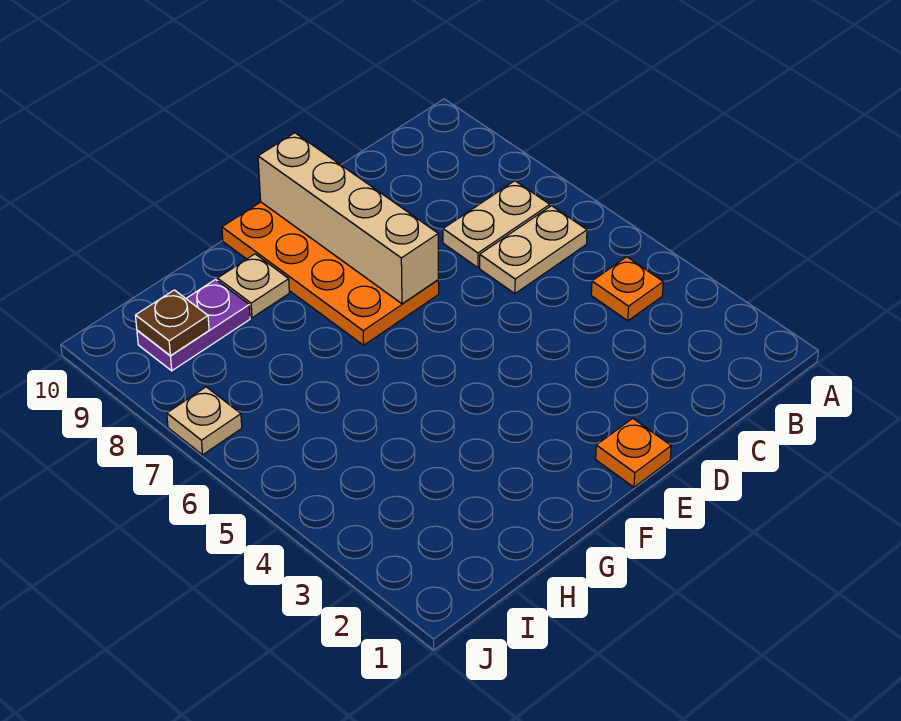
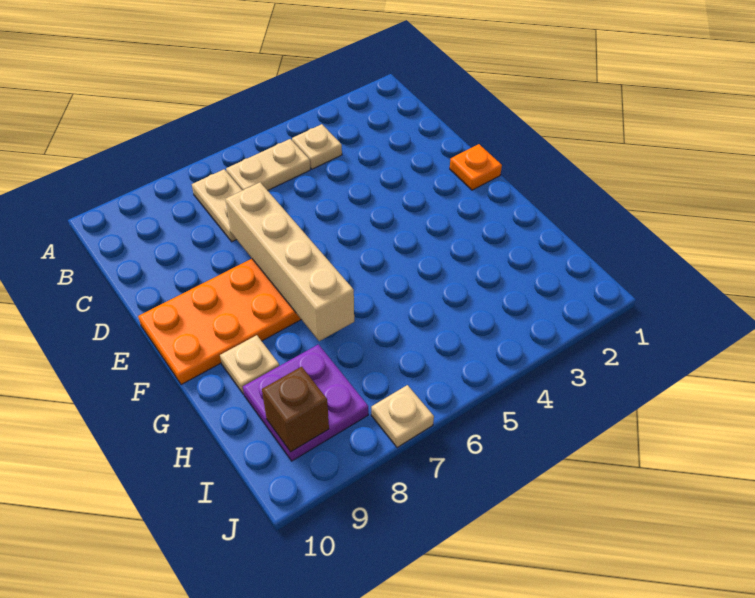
orange plate B4 level 1 -> tan plate B4 level 1
tan plate B6:C6 level 1 -> tan plate B5:B6 level 1
tan brick E7:E10 level 2 -> tan brick D7:G7 level 2
purple plate H9:I9 level 1 -> purple plate H8:I9 level 1
brown plate I9 level 2 -> brown brick I9 level 2

